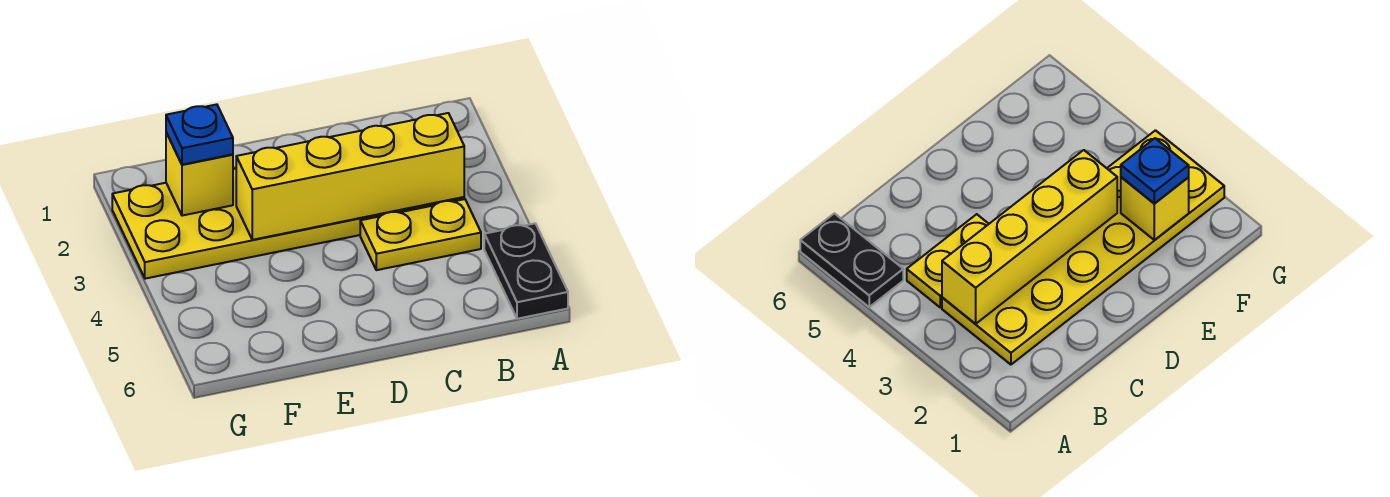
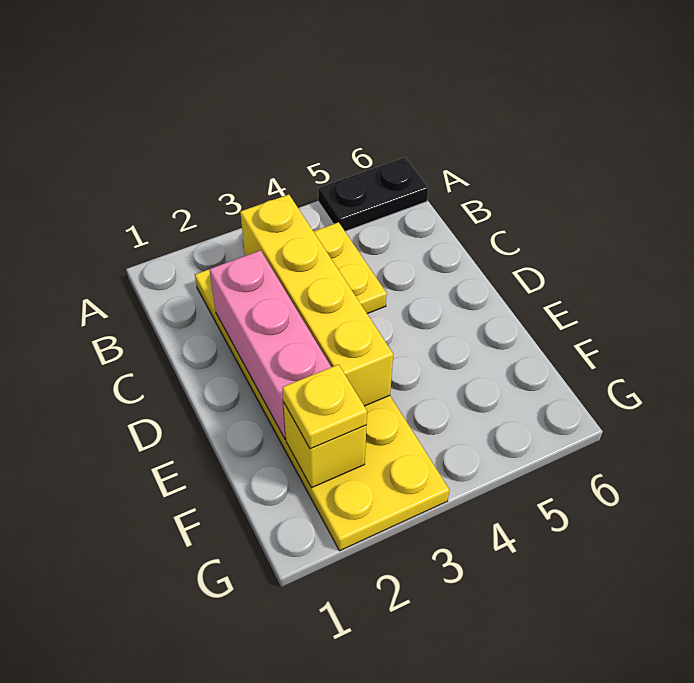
none -> pink brick C2:E2 level 2
blue plate F2 level 3 -> yellow plate F2 level 3

